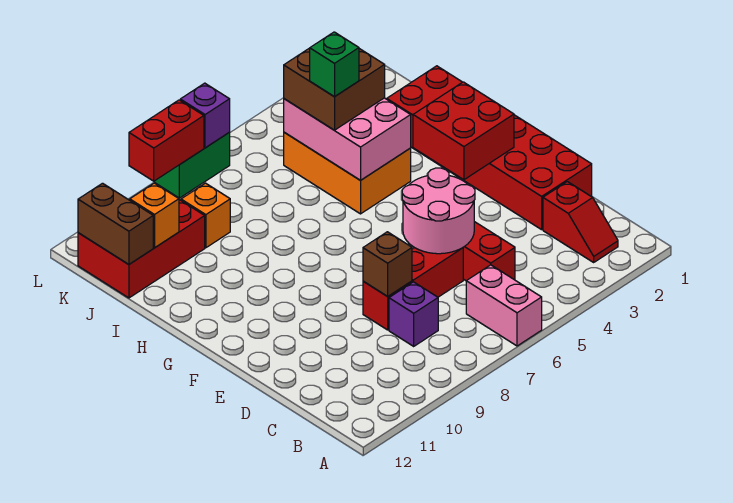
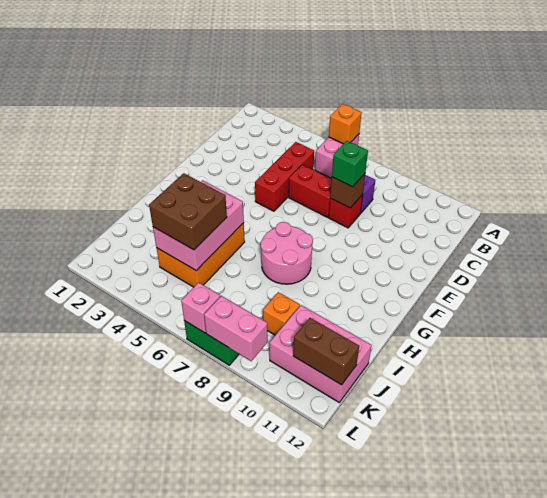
red slope B2:C2 level 1 top C -> none
red brick D1:I2 level 1 -> none
pink round brick D5:E6 level 2 -> pink round brick G7:H8 level 1
red brick F2:G3 level 2 -> none
green brick I5 level 4 -> green brick D8 level 3
red brick J10:K12 level 1 -> pink brick J10:K12 level 1
orange brick J11 level 2 -> orange brick A6 level 2
brown brick J12:K12 level 2 -> brown brick K11:K12 level 2
purple brick L7 level 2 -> pink brick L7 level 2
red brick L8:L9 level 2 -> pink brick L8:L9 level 2

